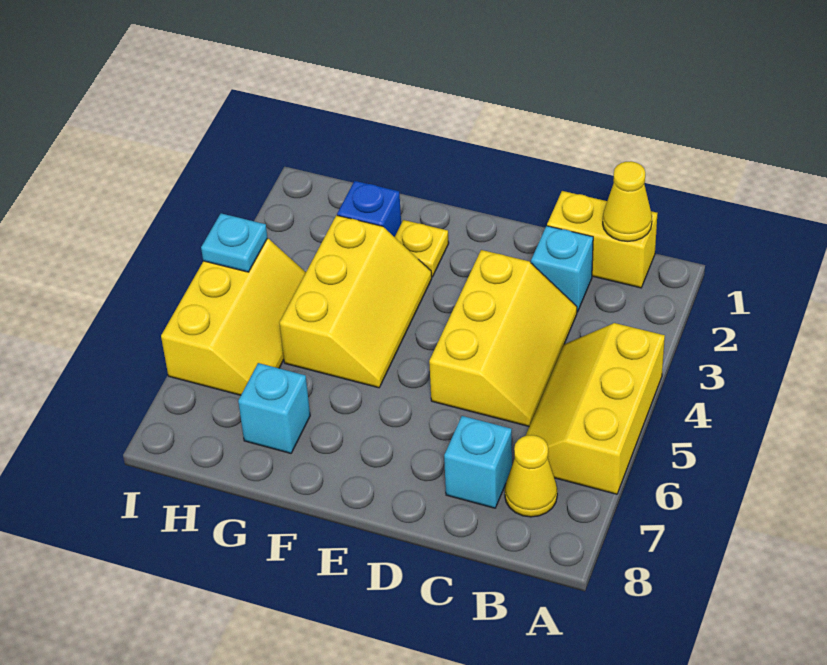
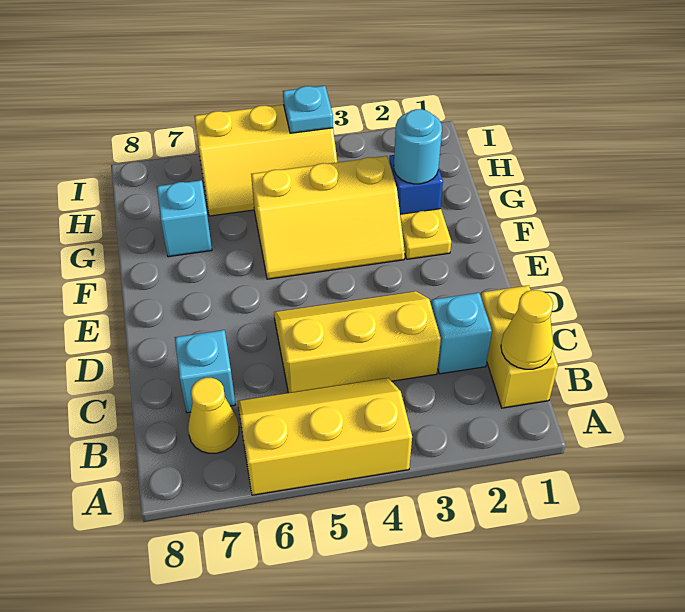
yellow slope C3:D5 level 1 top D -> yellow slope C3:D5 level 1 top C
none -> cyan round brick G2 level 2

